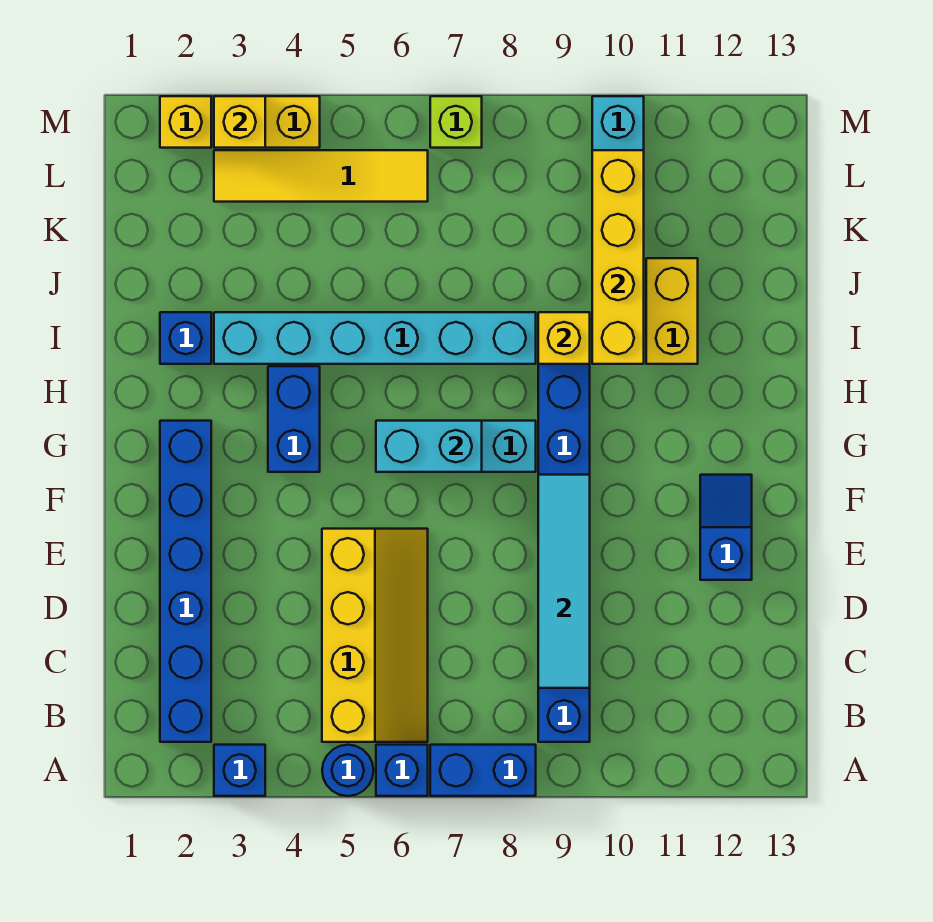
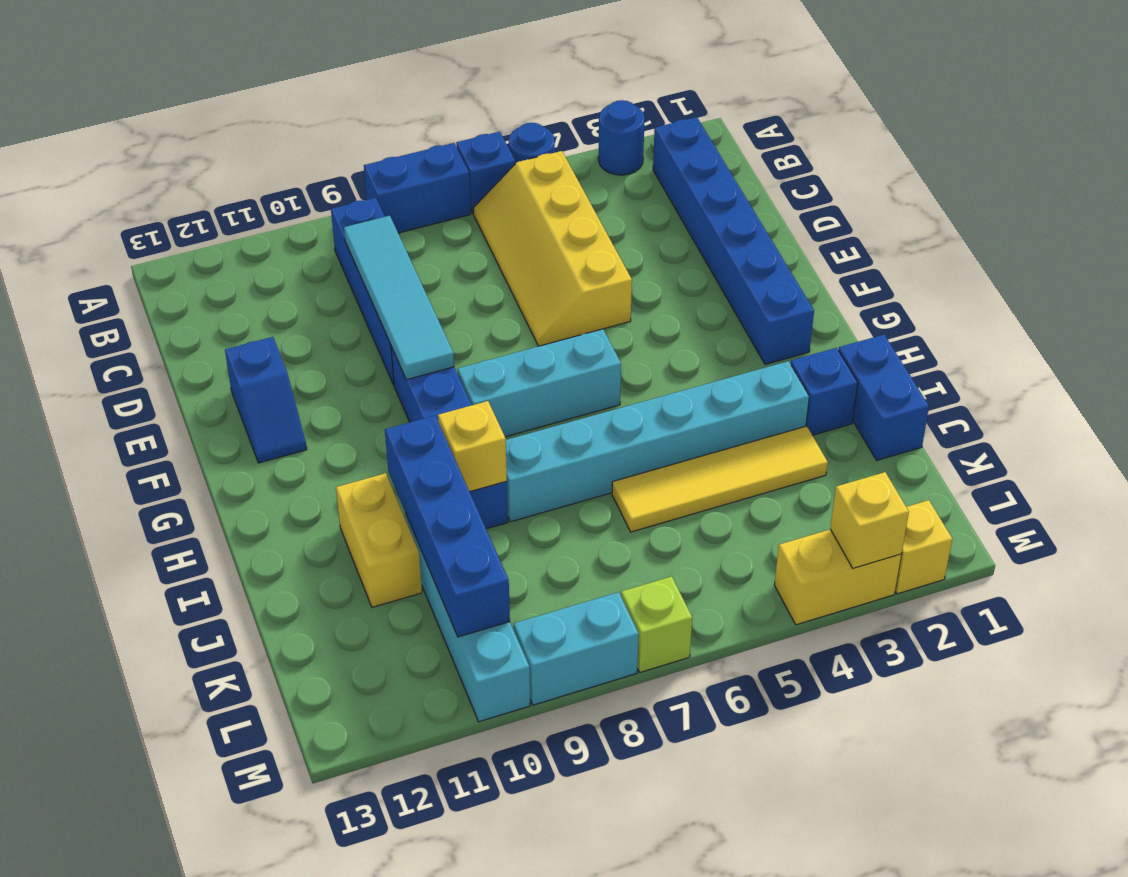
blue brick A3 level 1 -> blue round brick A3 level 1
blue brick G4:H4 level 1 -> blue brick I1:J1 level 1
cyan brick G6:G7 level 2 -> cyan brick M8:M9 level 1
yellow brick I10:L10 level 2 -> blue brick I10:L10 level 2
yellow tile L3:L6 level 1 -> yellow tile J3:J6 level 1

